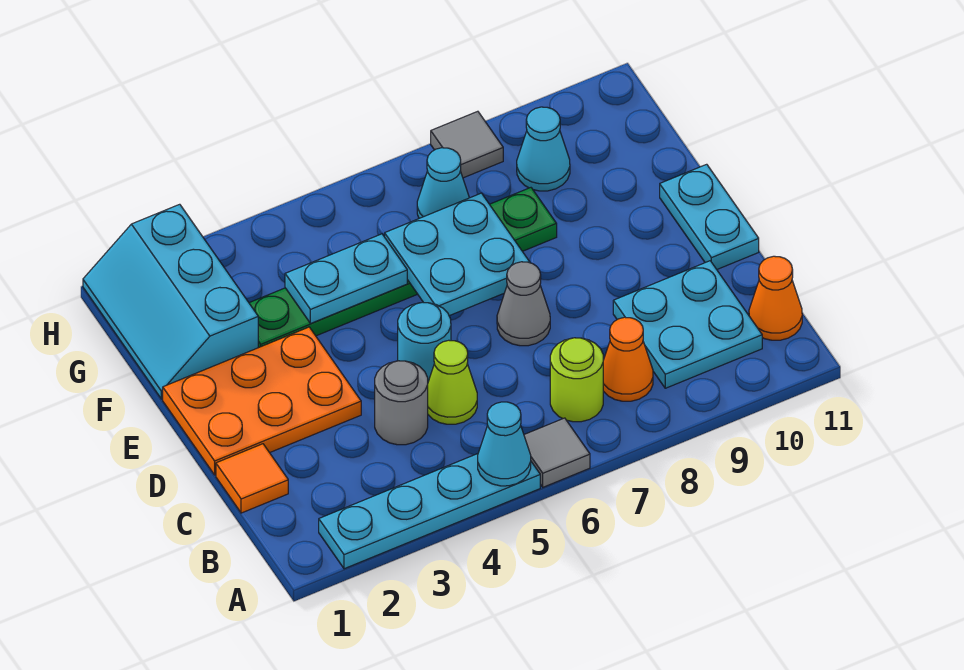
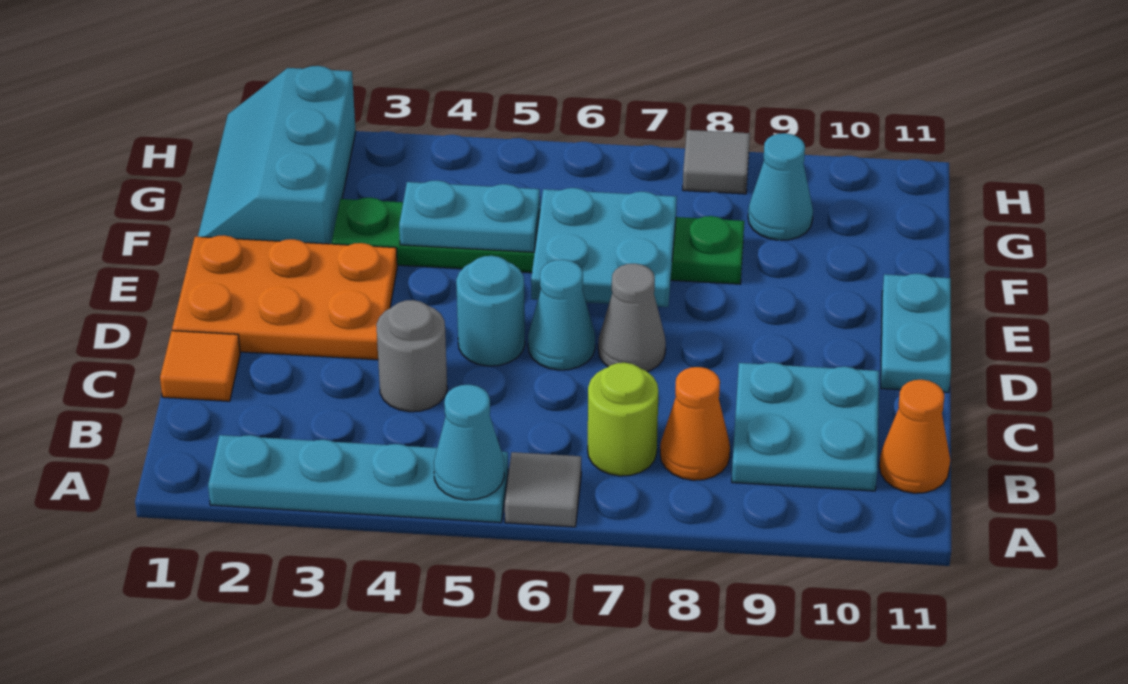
lime cone C5 level 1 -> none
cyan cone G7 level 1 -> cyan cone D6 level 1

